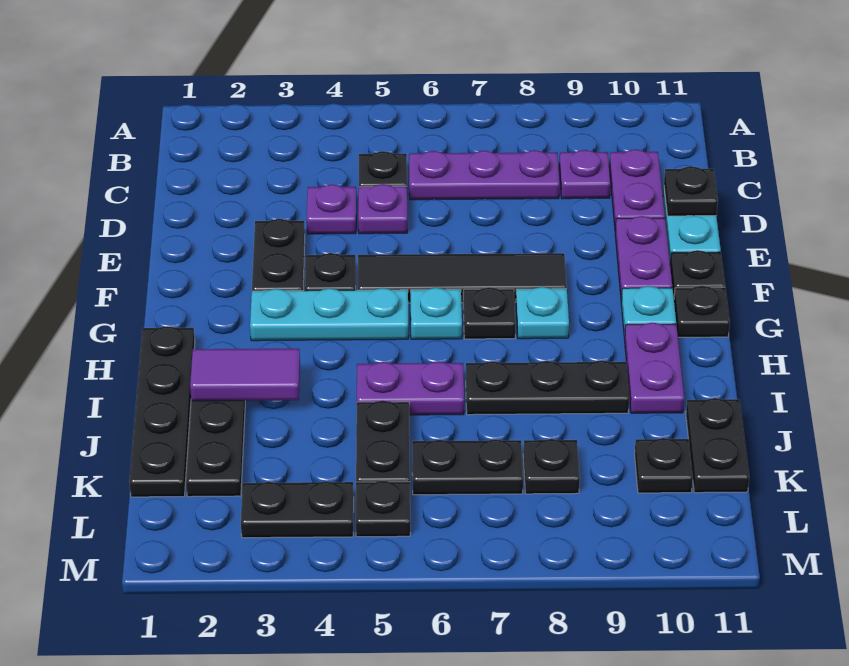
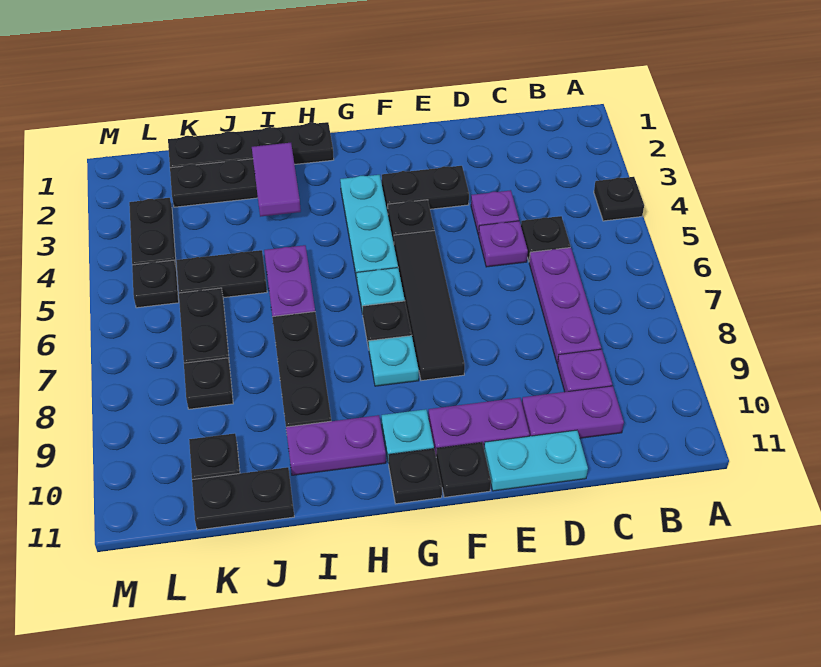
black plate D11 level 2 -> black plate A4 level 1

